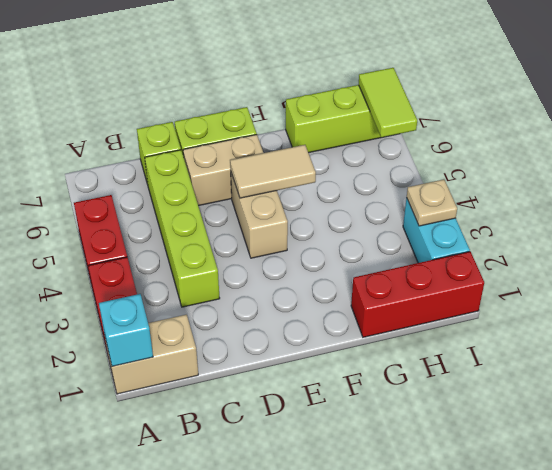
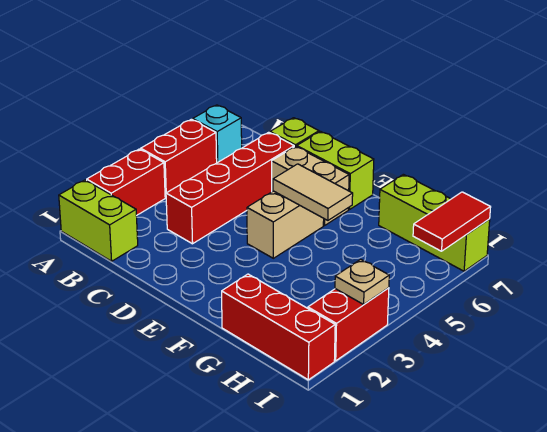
tan brick A1:B1 level 1 -> lime brick A1:B1 level 1
cyan brick A1 level 2 -> cyan brick A6 level 1
lime brick C3:C6 level 1 -> red brick C3:C6 level 1
cyan brick I2:I3 level 1 -> red brick I2:I3 level 1
lime tile I6:I7 level 2 -> red tile I6:I7 level 2

